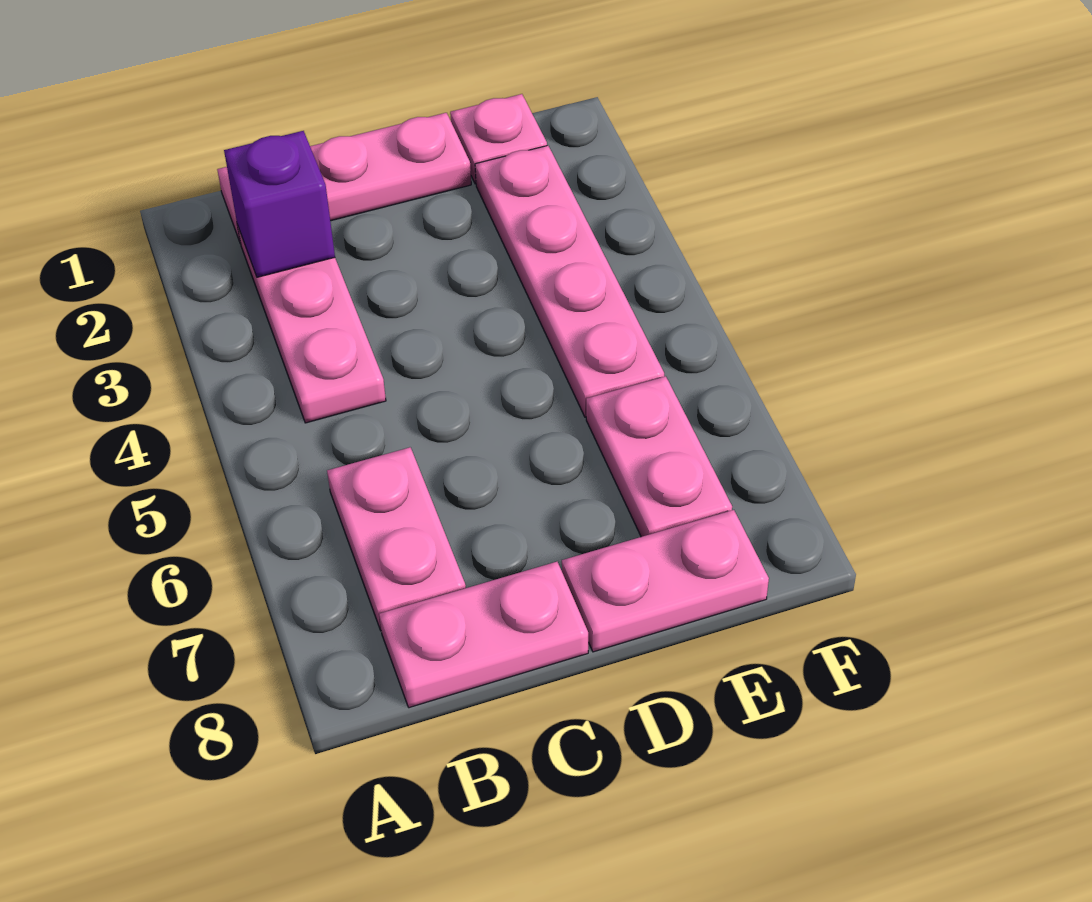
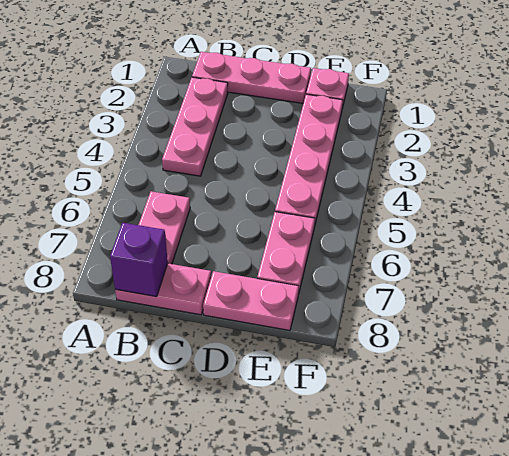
purple brick B2 level 2 -> purple brick B8 level 2

